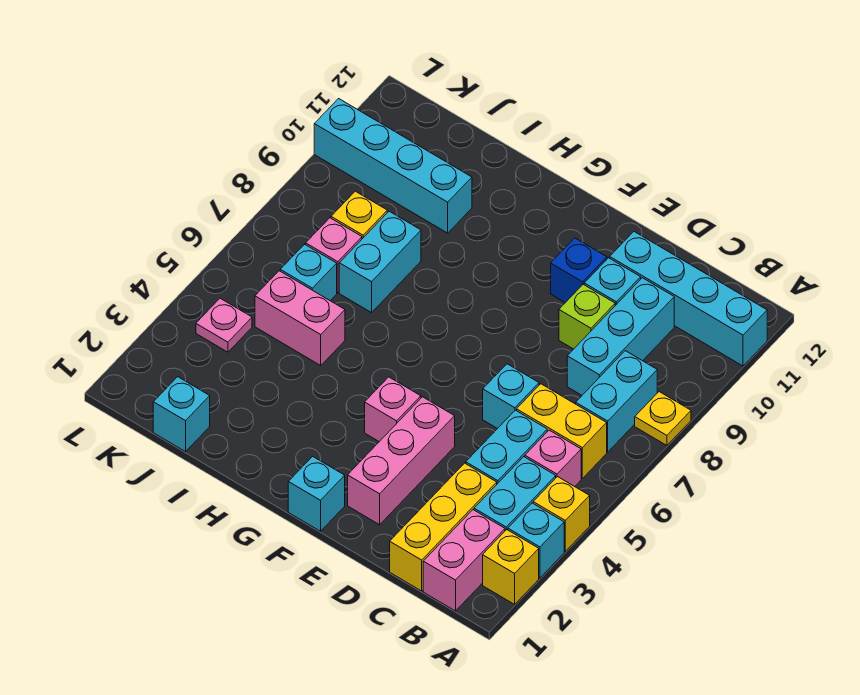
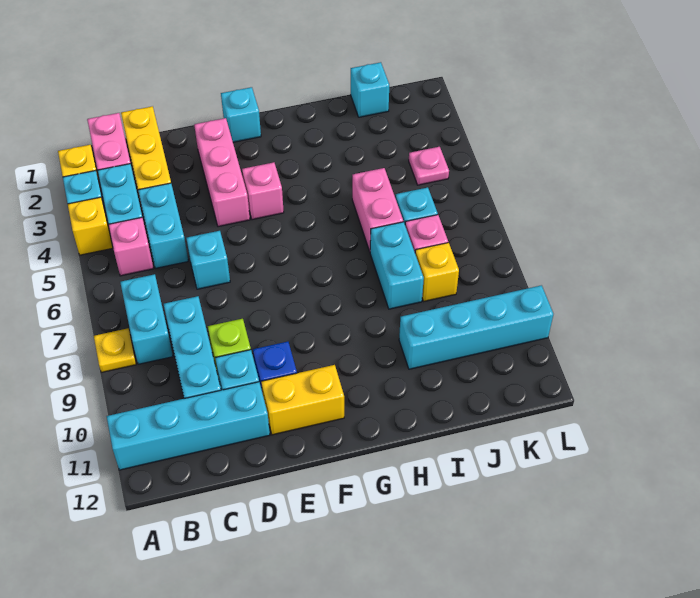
yellow brick B6:C6 level 1 -> yellow brick E11:F11 level 1
pink brick I5:J5 level 1 -> pink brick I5:I6 level 1

